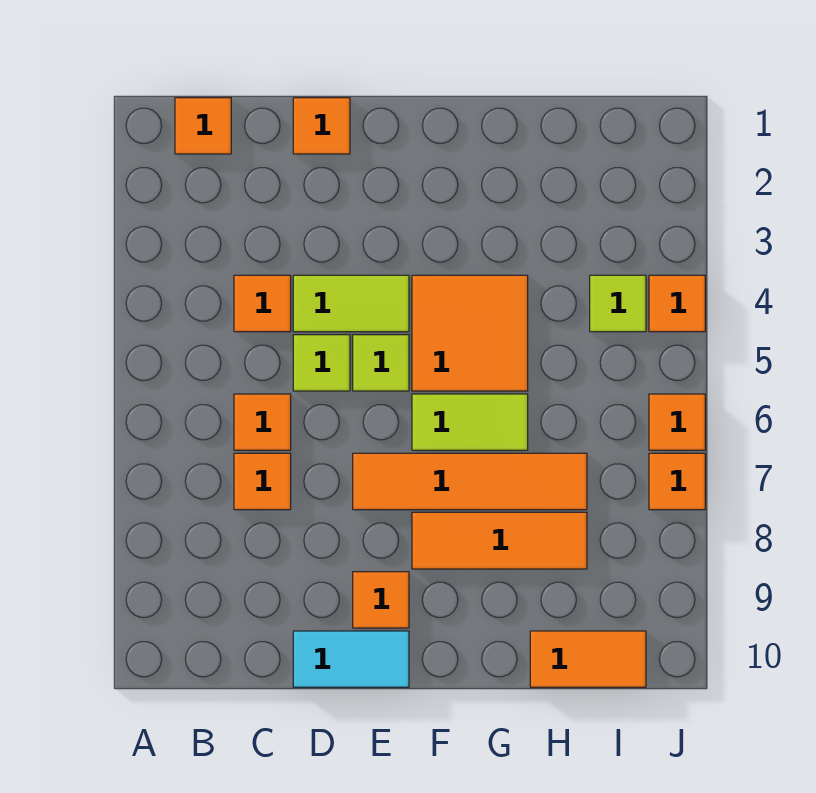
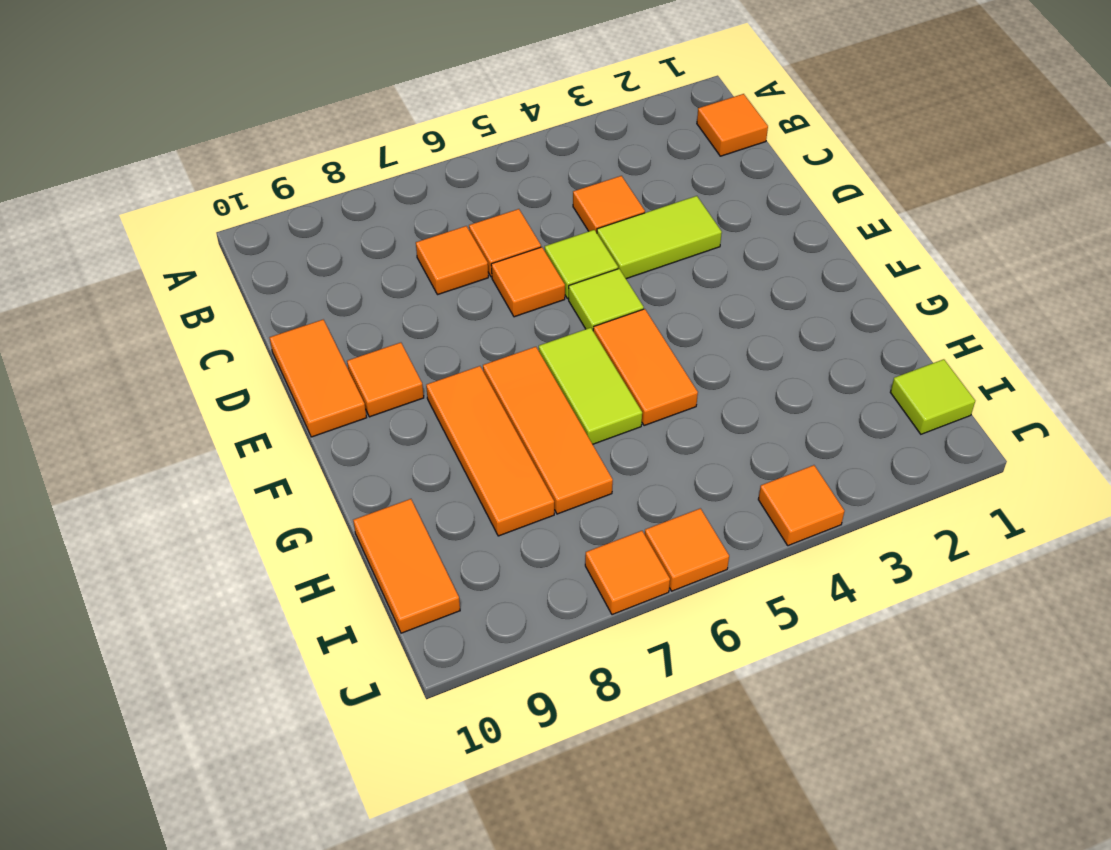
orange tile D1 level 1 -> orange tile D6 level 1
lime tile D4:E4 level 1 -> lime tile D3:D4 level 1
cyan tile D10:E10 level 1 -> orange tile D10:E10 level 1
orange tile E7:H7 level 1 -> orange tile F7:H7 level 1
orange tile F4:G5 level 1 -> orange tile F5:G5 level 1
lime tile I4 level 1 -> lime tile I1 level 1

